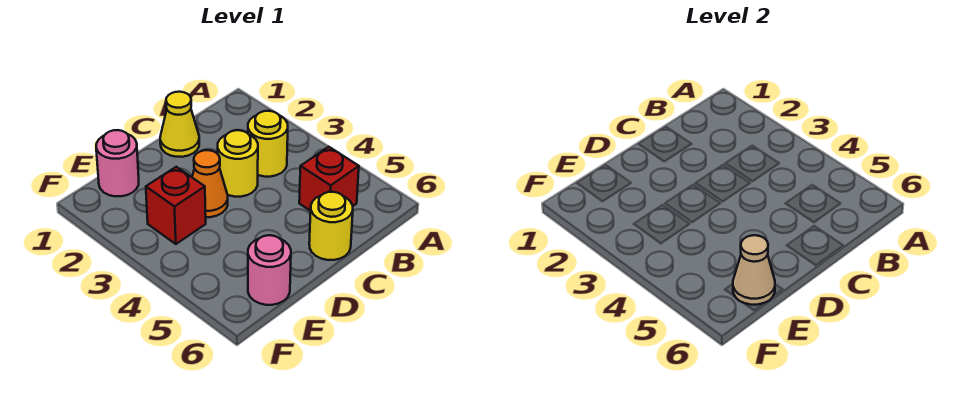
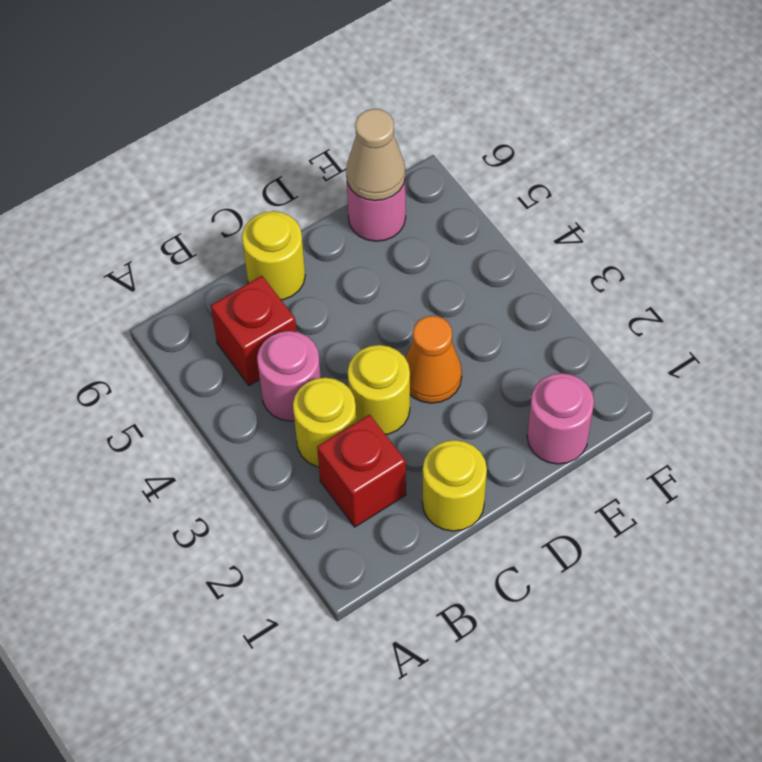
none -> pink round brick B4 level 1
yellow cone C1 level 1 -> yellow round brick C1 level 1
red brick E3 level 1 -> red brick B2 level 1

